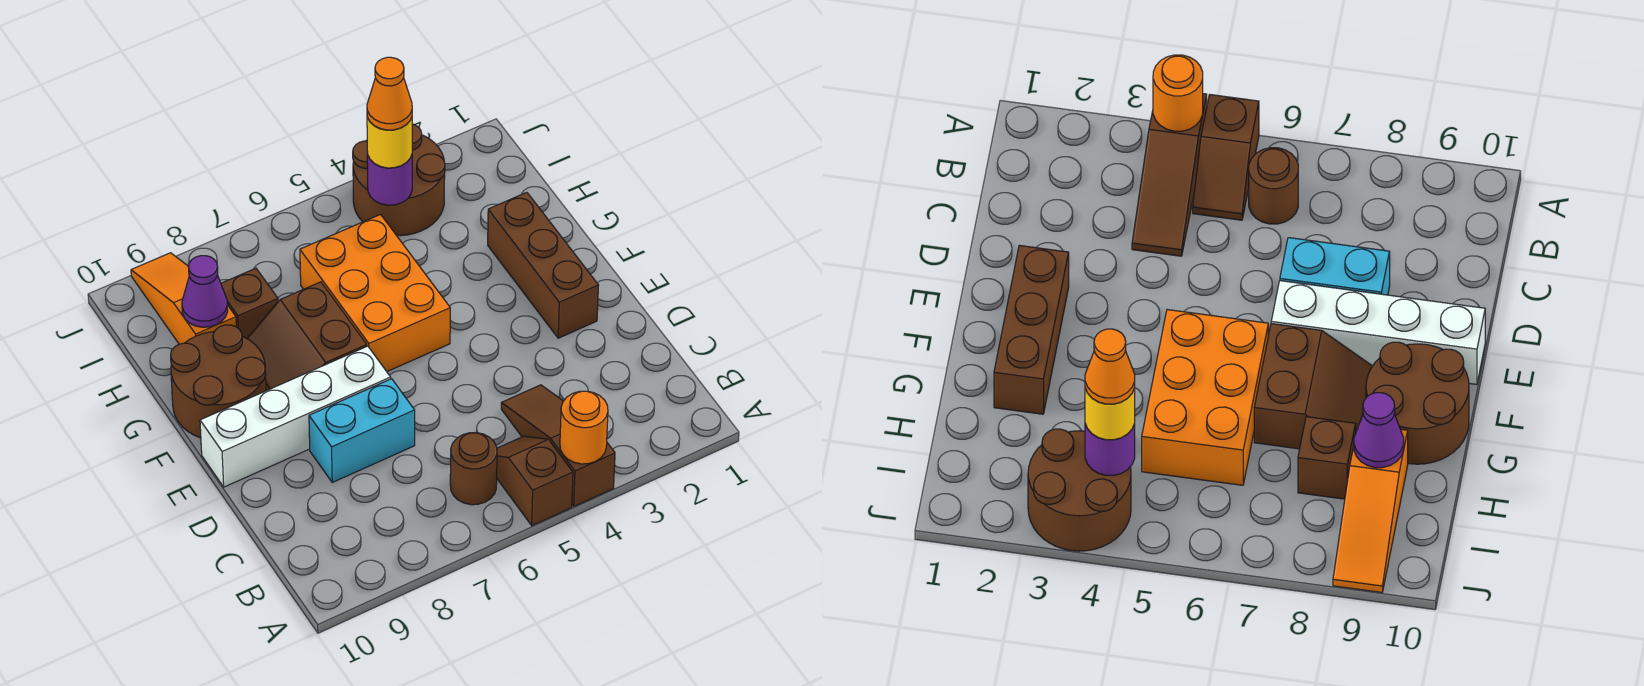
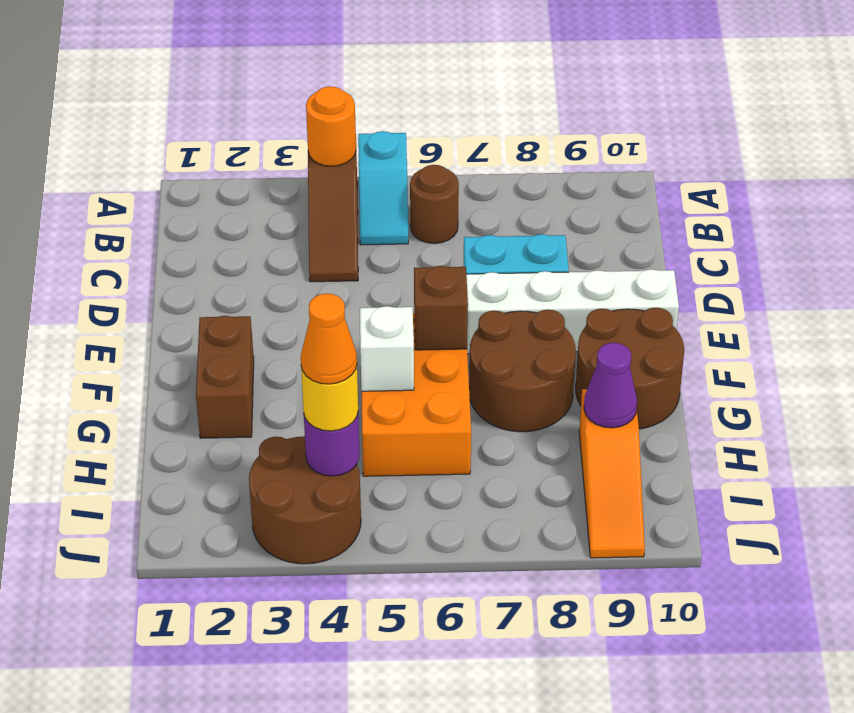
brown slope A5:B5 level 1 top A -> cyan slope A5:B5 level 1 top A
brown brick E2:G2 level 1 -> brown brick F2:G2 level 1
brown slope F7:G8 level 1 top 7 -> brown round brick F7:G8 level 1
none -> white brick G5 level 2
brown brick H8 level 1 -> brown brick F6 level 2

